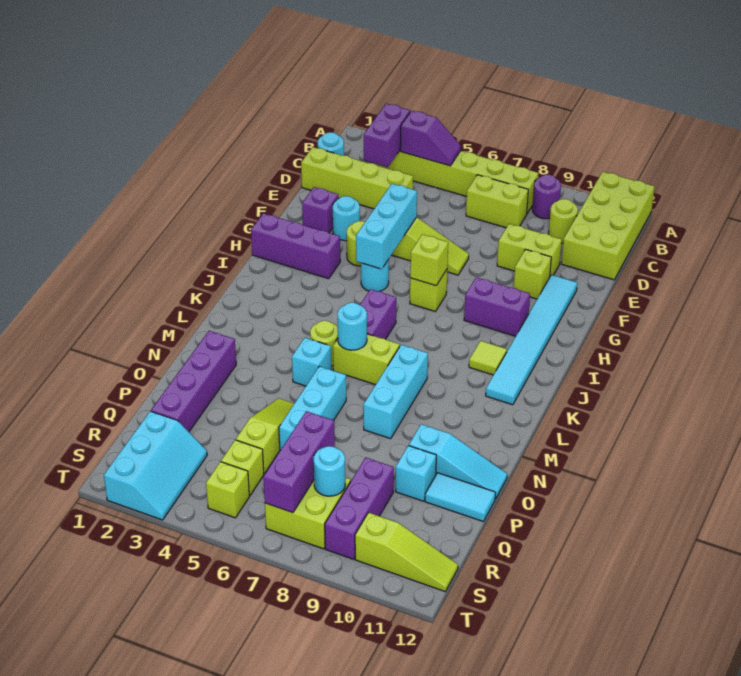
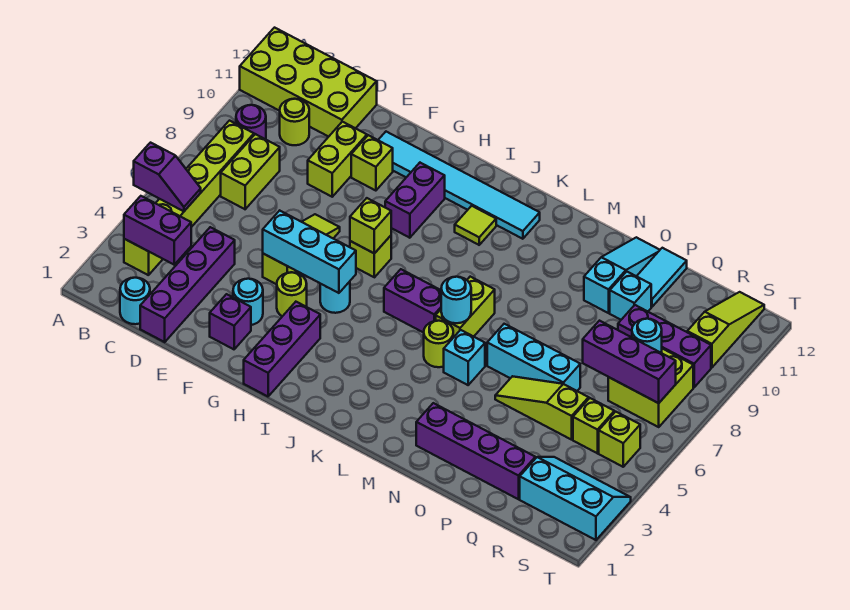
purple slope B4:B5 level 2 top 4 -> purple slope A5:B5 level 2 top A
lime brick D1:D4 level 1 -> purple brick D1:D4 level 1
cyan brick L8:N8 level 1 -> none

